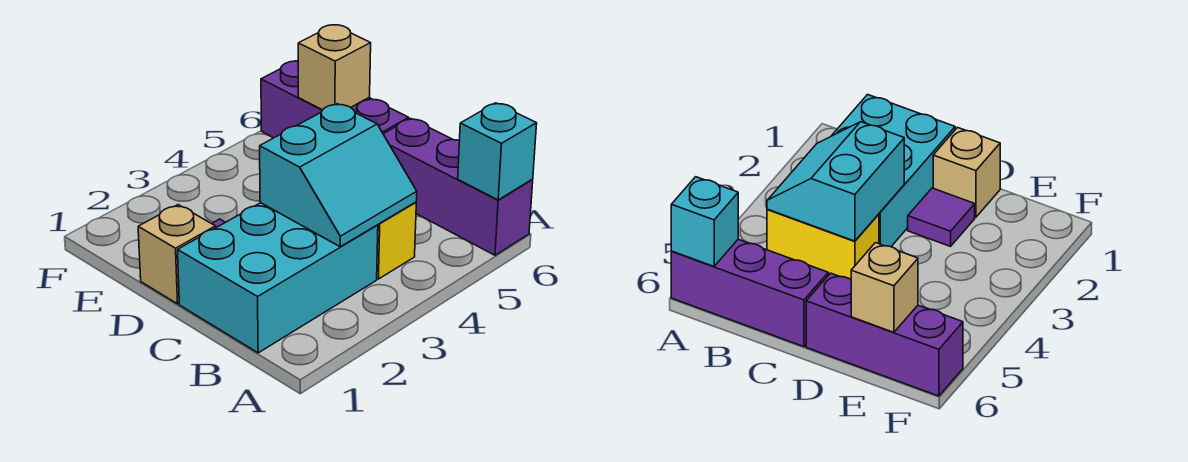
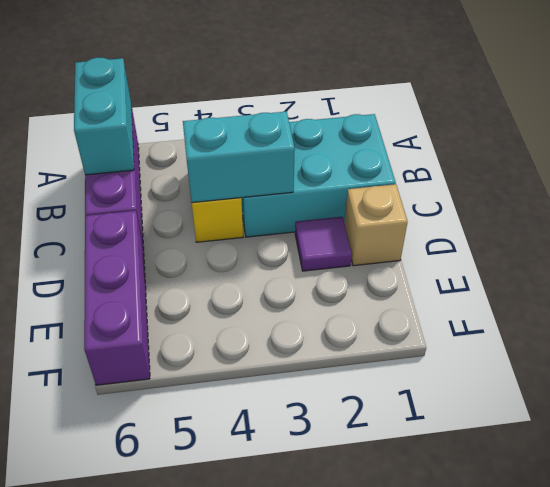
cyan brick A6 level 2 -> cyan brick A6:B6 level 2
tan brick E6 level 2 -> none

